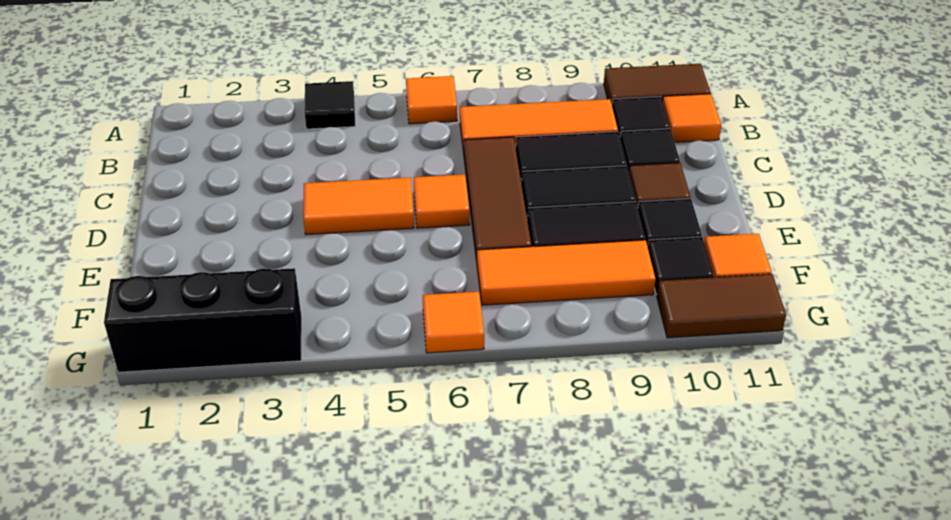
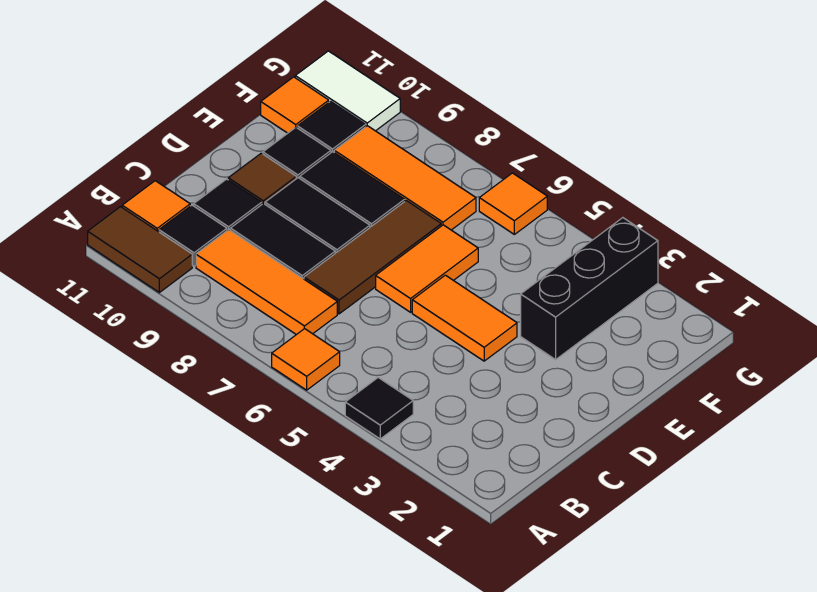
orange tile D6 level 1 -> orange tile D6:E6 level 1
black brick G1:G3 level 1 -> black brick E3:G3 level 1
brown tile G10:G11 level 1 -> white tile G10:G11 level 1

